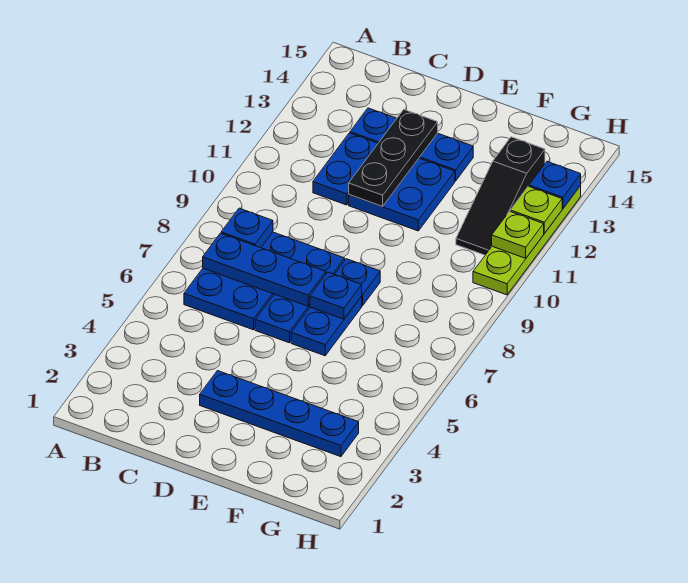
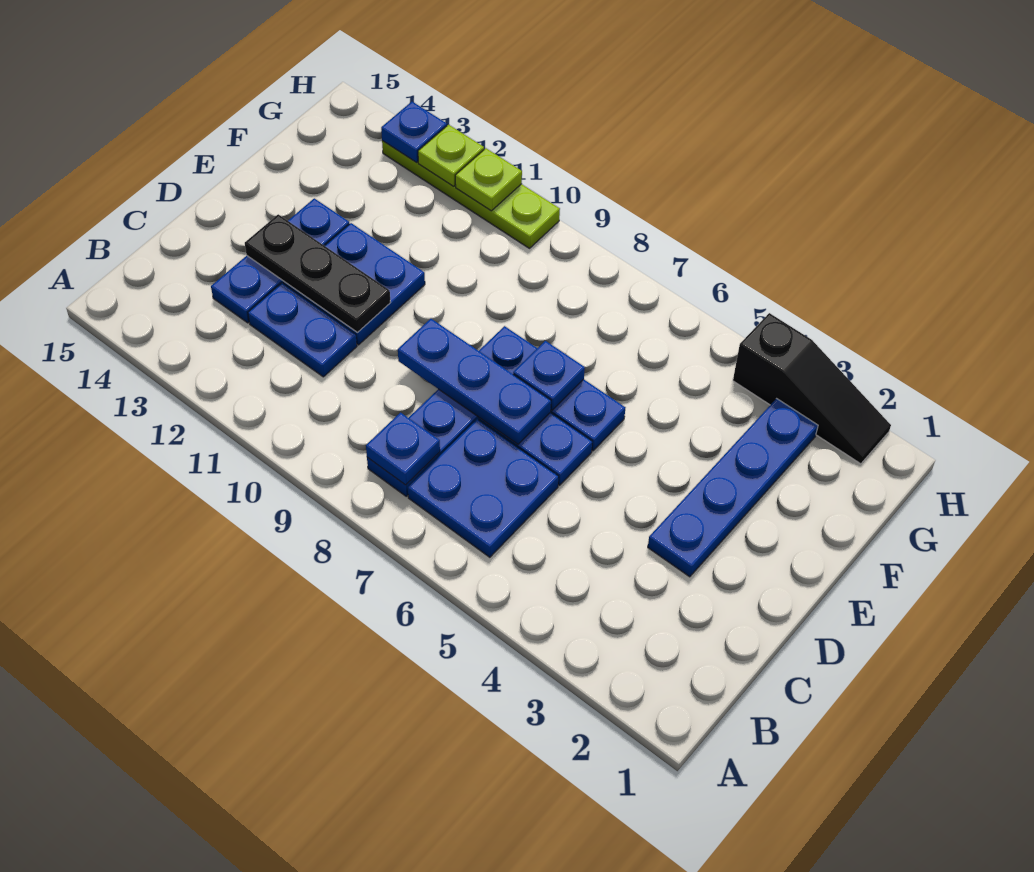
blue plate B7:D7 level 2 -> blue plate D7:D9 level 2
black slope G11:G13 level 1 top 13 -> black slope H2:H4 level 1 top 4

